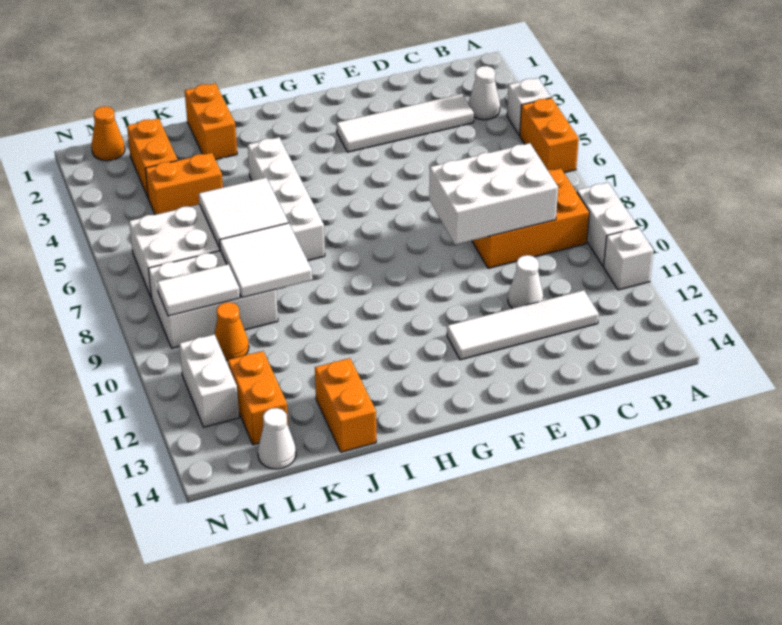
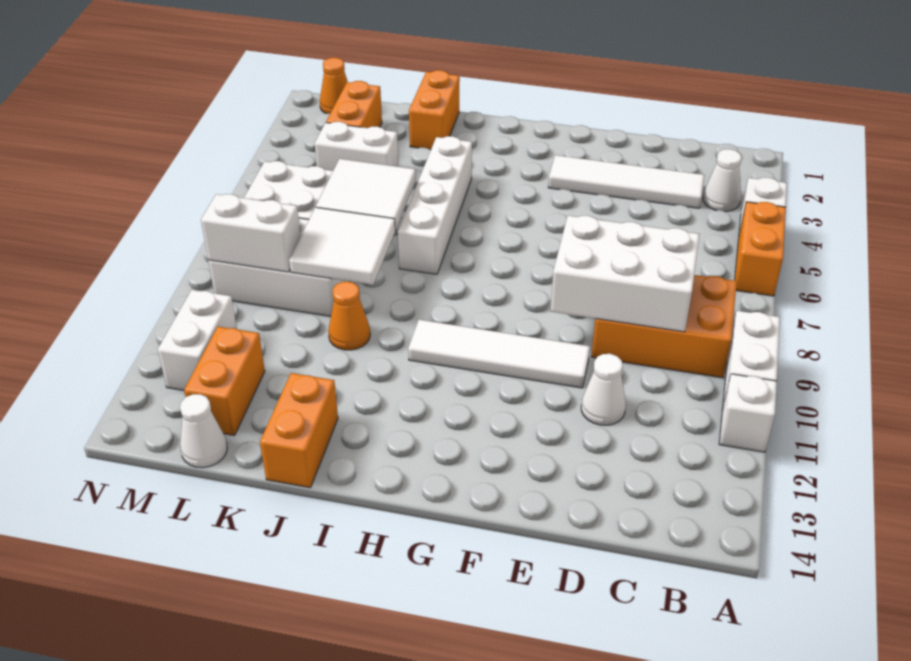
white tile C12:F12 level 1 -> white tile E10:H10 level 1
orange brick K4:L4 level 1 -> white brick K4:L4 level 1
white tile L9:M9 level 2 -> white brick L9:M9 level 2
orange cone L10 level 1 -> orange cone J10 level 1

